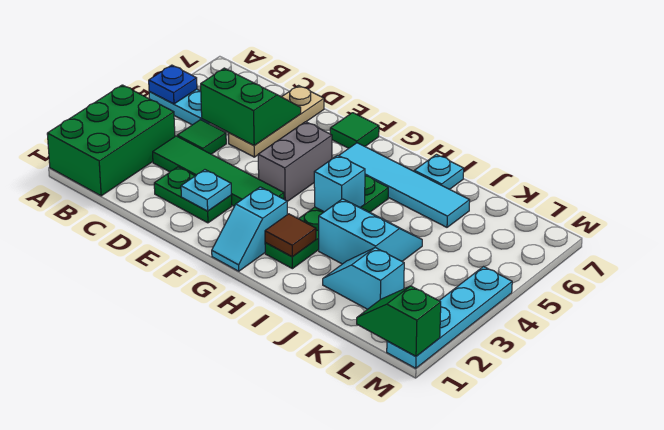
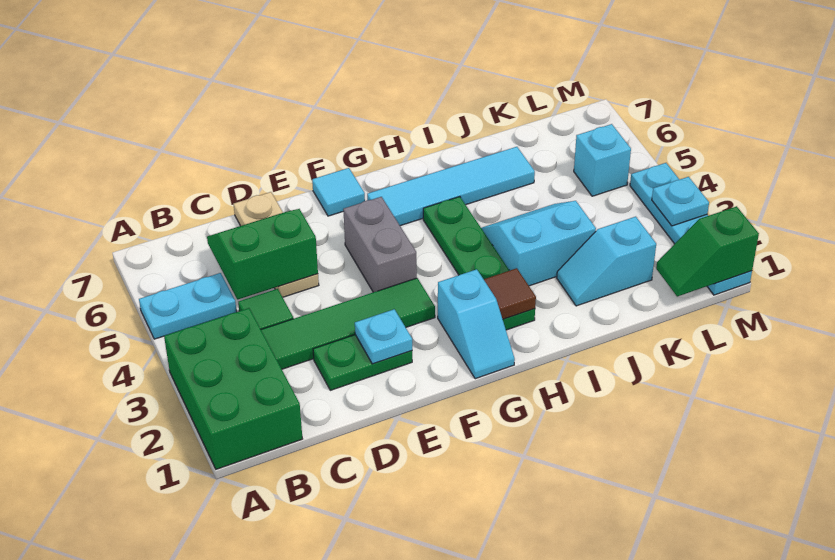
blue plate A5 level 2 -> none
green tile F7 level 1 -> cyan tile F7 level 1
cyan brick H4 level 2 -> cyan brick L5 level 1
cyan plate I7 level 1 -> cyan plate M3 level 2

